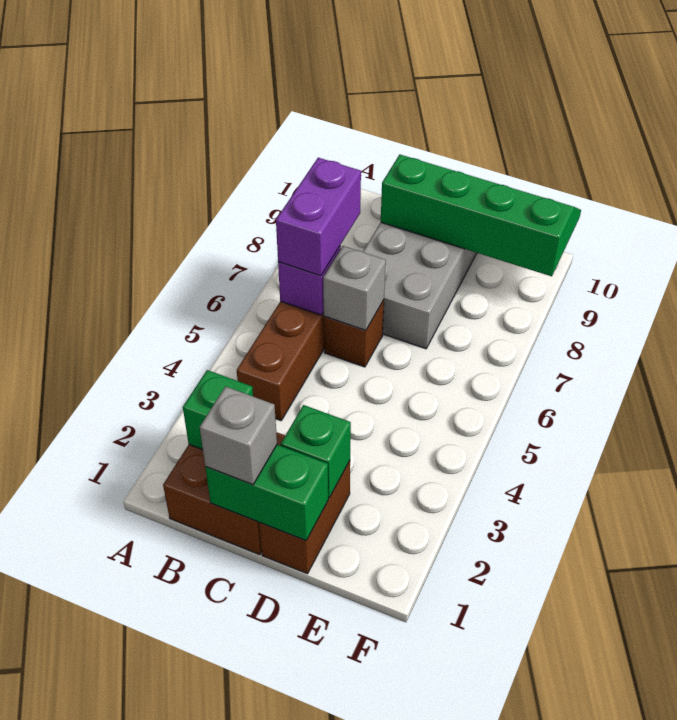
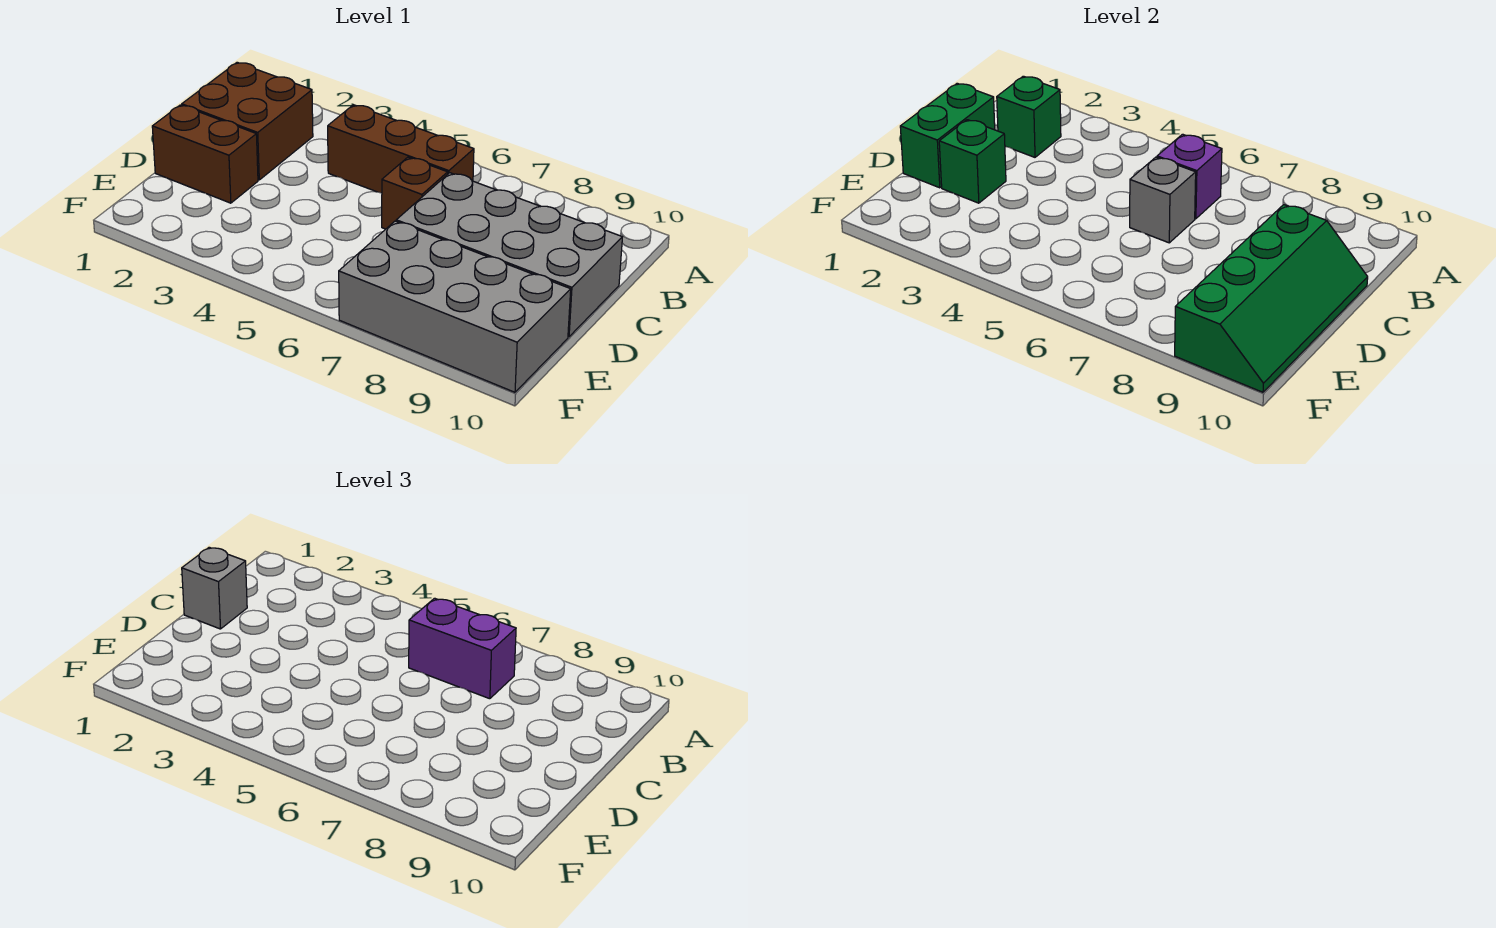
none -> grey brick E7:F10 level 1

